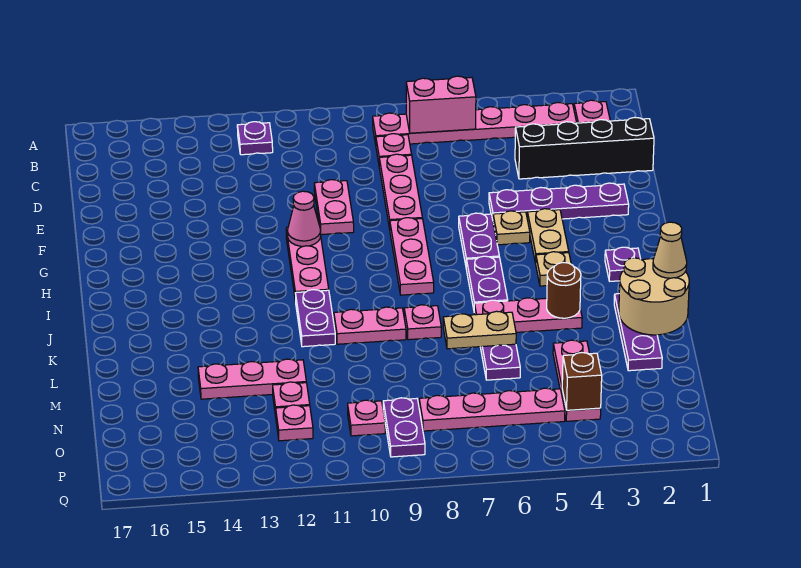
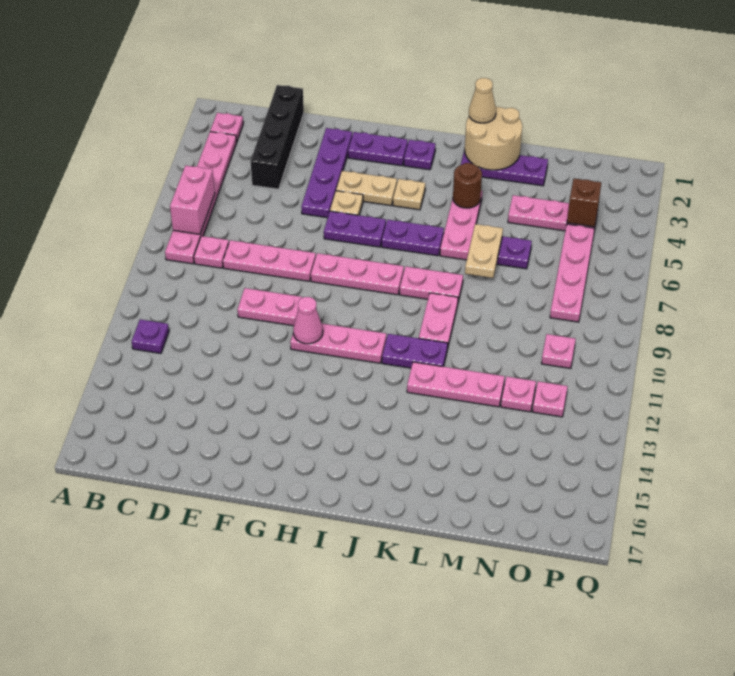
pink plate K8 level 1 -> pink plate J8:K8 level 1
pink plate M12:M14 level 1 -> pink plate K12:M12 level 1
purple plate O9:P9 level 1 -> purple plate G2:H2 level 1

